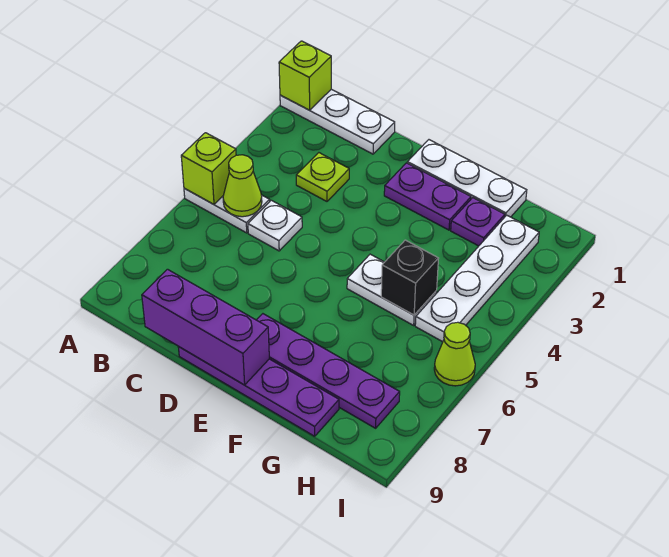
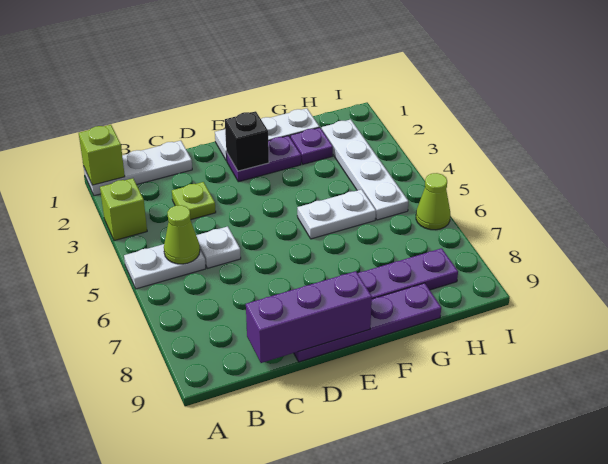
lime brick A5 level 2 -> lime brick A3 level 1
black brick G5 level 2 -> black brick E2 level 2

